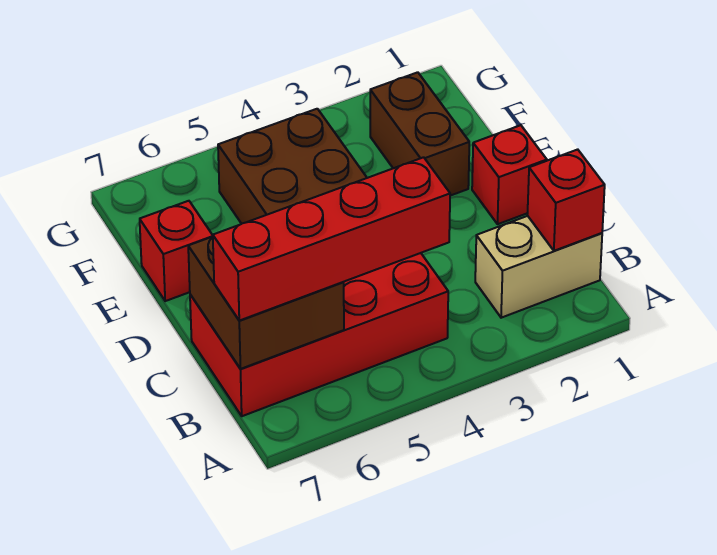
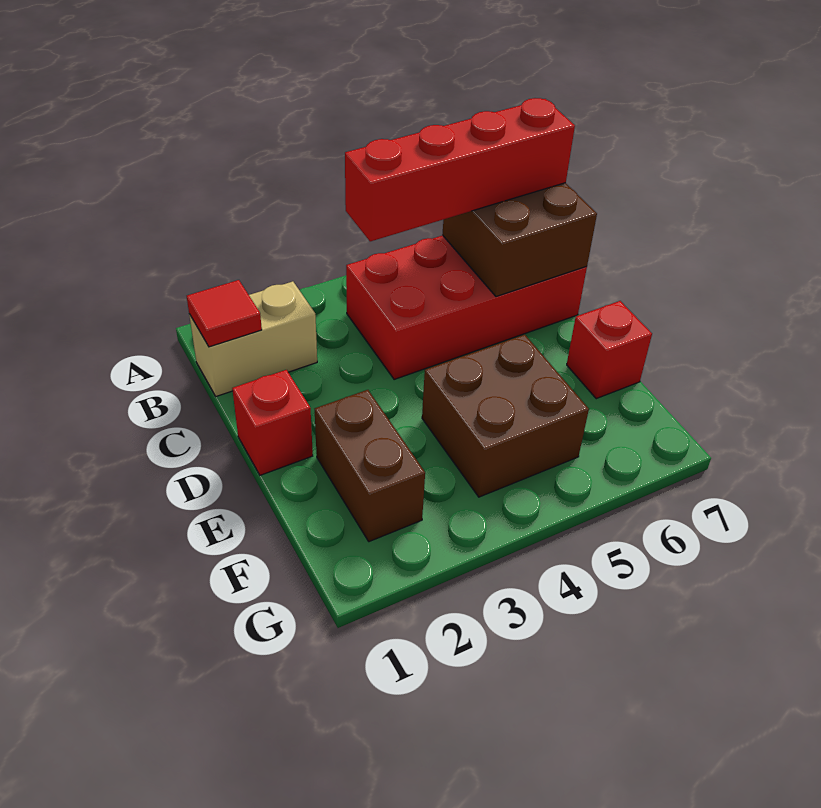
red brick B1 level 2 -> red tile B1 level 2

